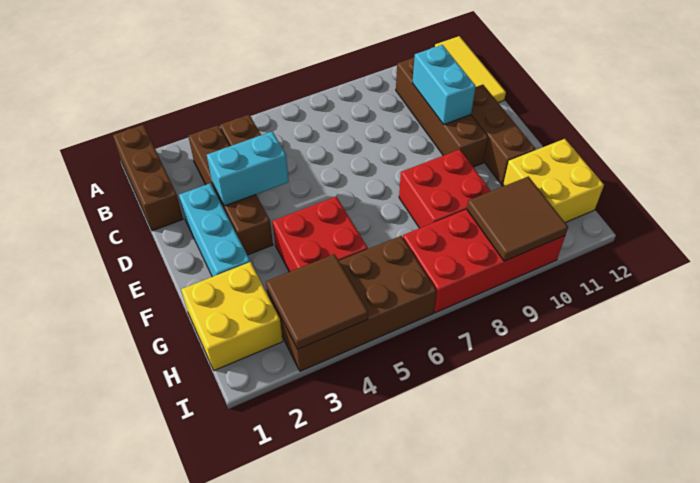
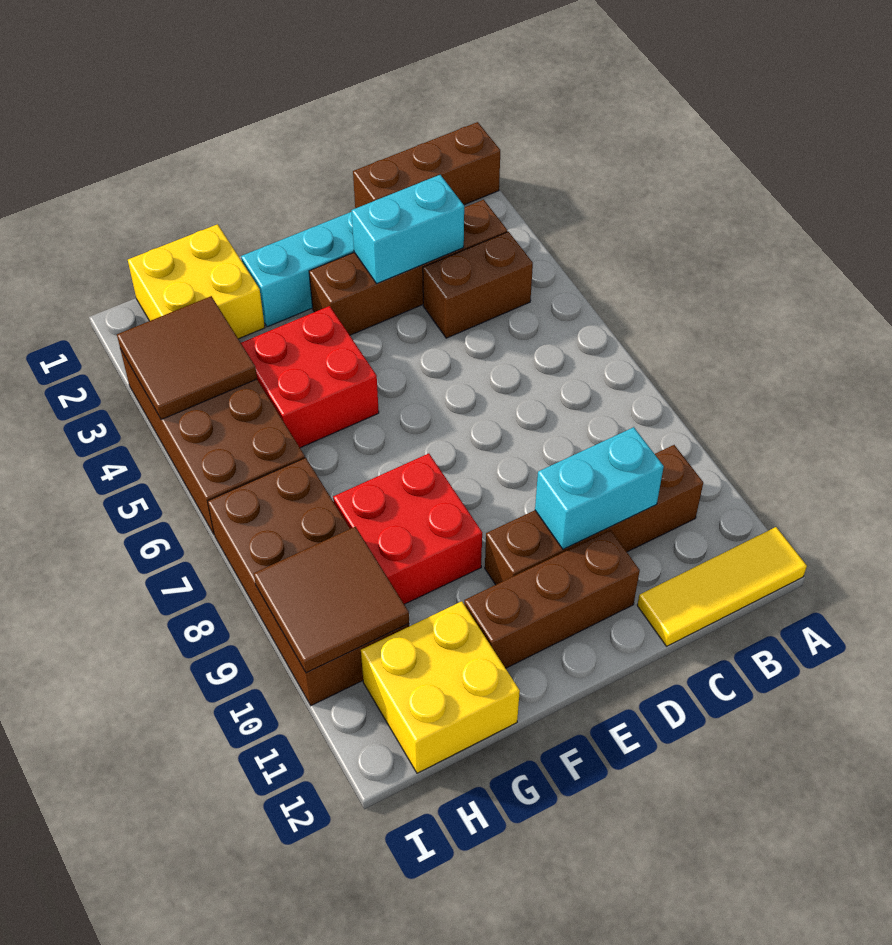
cyan brick D3:D4 level 2 -> cyan brick C3:D3 level 2
red brick H7:I10 level 1 -> brown brick H7:I10 level 1

